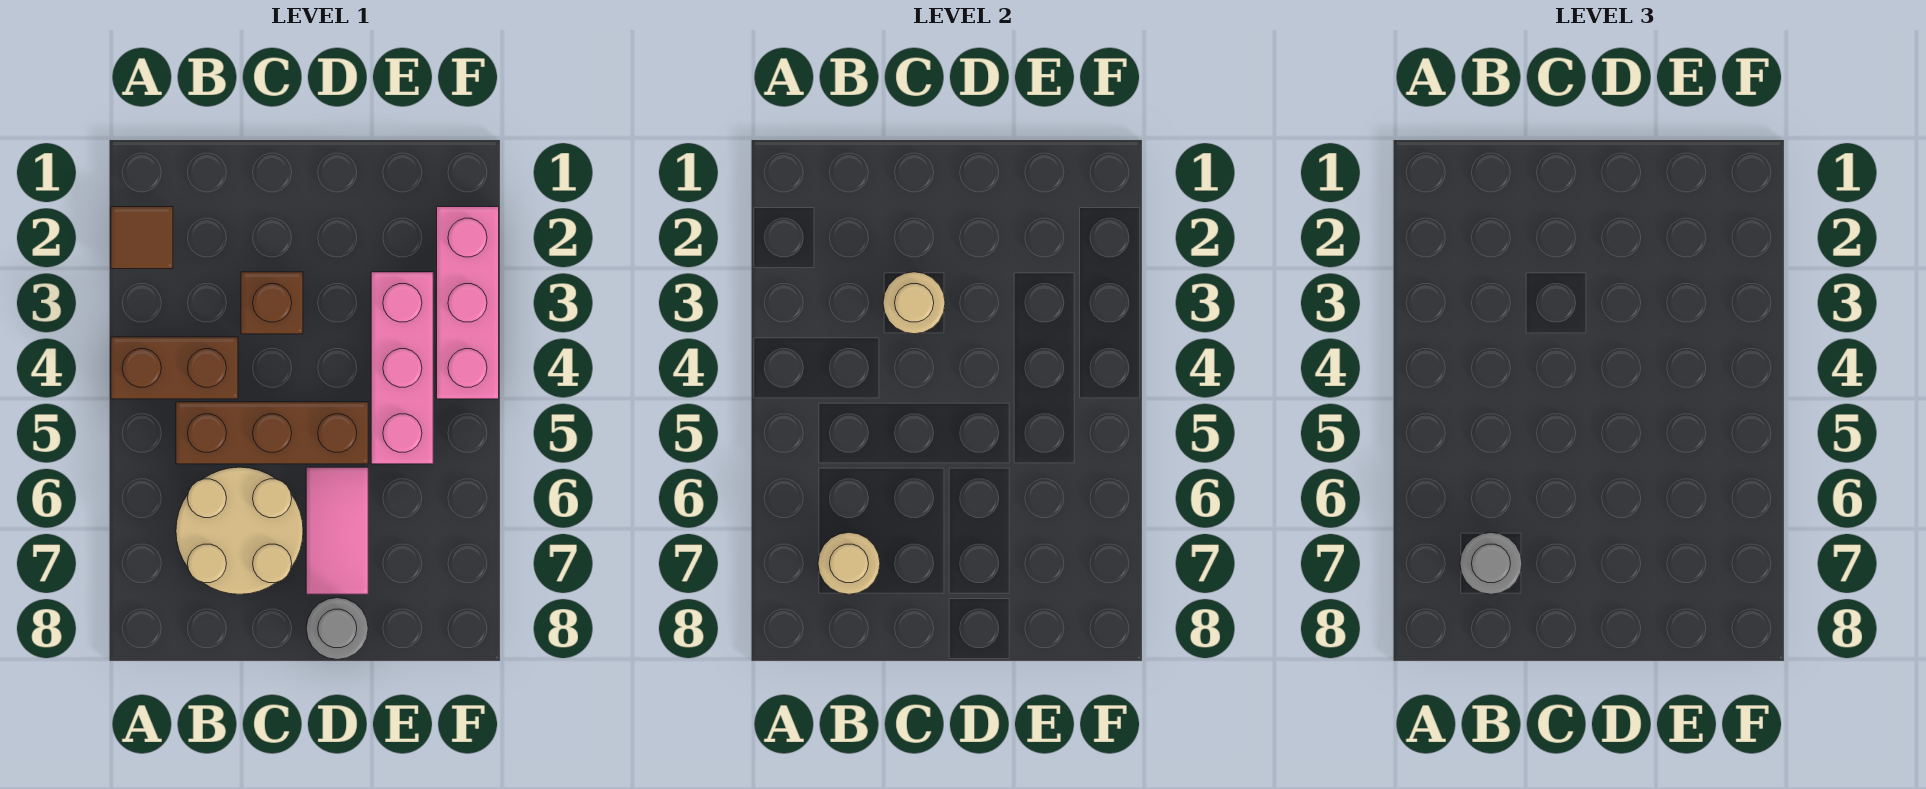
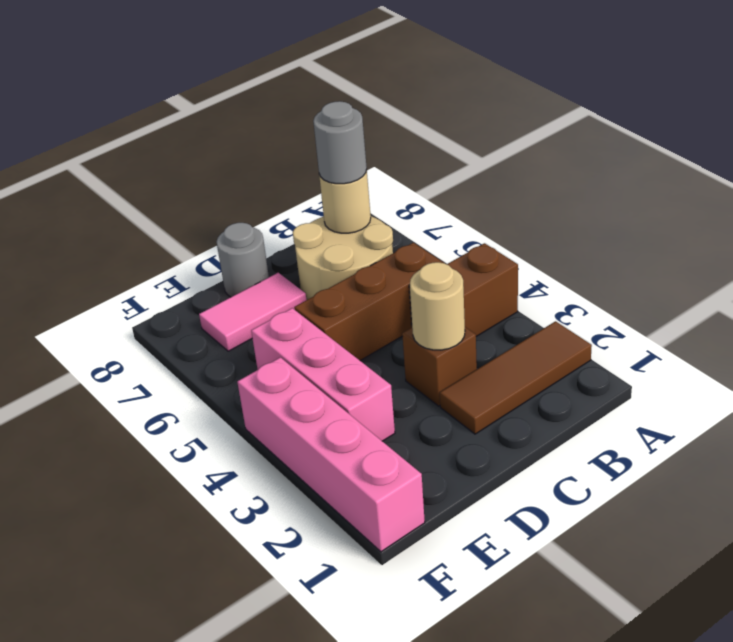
brown tile A2 level 1 -> brown tile A2:C2 level 1
pink tile D6:D7 level 1 -> pink tile D7:E7 level 1
pink brick F2:F4 level 1 -> pink brick F1:F4 level 1

